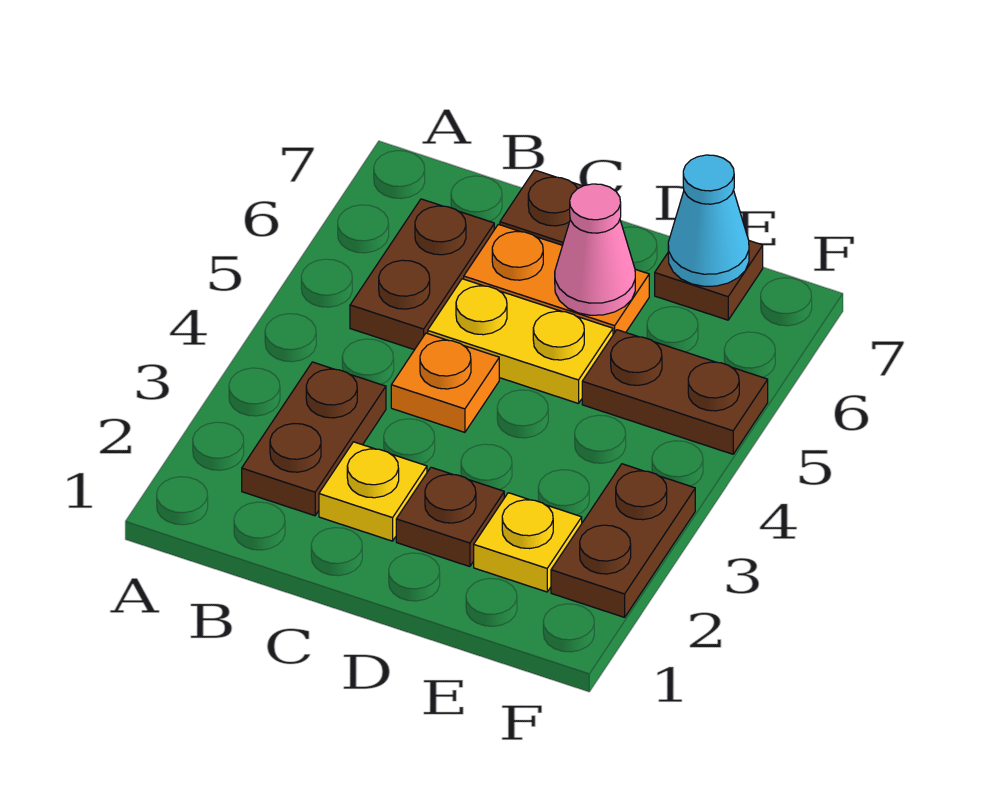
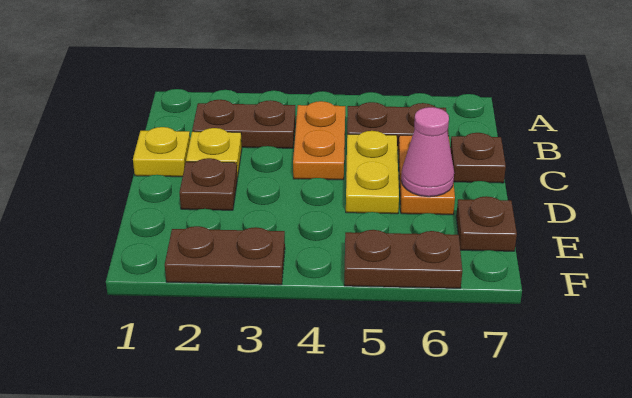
orange plate C4 level 1 -> orange plate B4:C4 level 1
yellow plate E2 level 1 -> yellow plate C1 level 1
brown plate E5:F5 level 1 -> brown plate F5:F6 level 1
cyan cone E7 level 2 -> none

